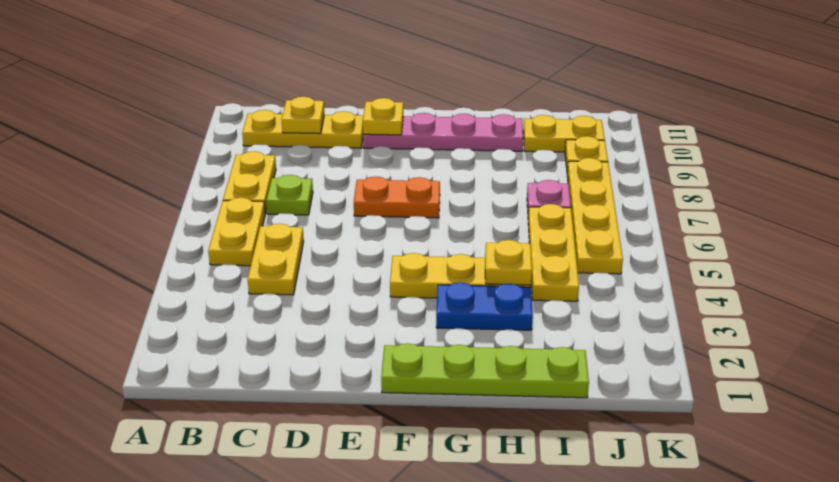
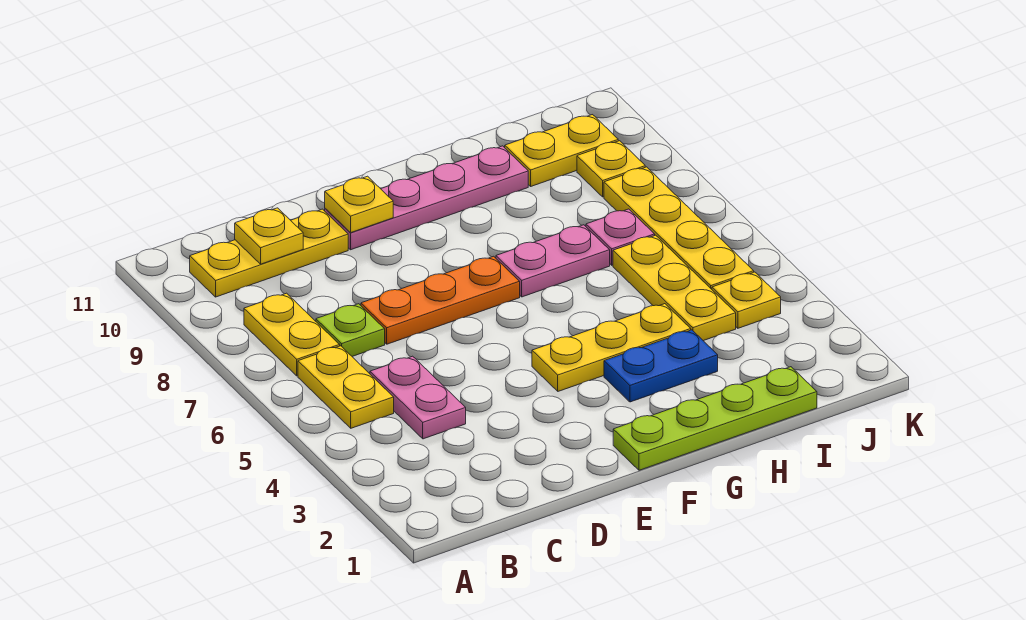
yellow plate C4:C5 level 1 -> pink plate C4:C5 level 1
orange plate E7:F7 level 1 -> orange plate D7:F7 level 1
none -> pink plate G7:H7 level 1
yellow plate H4 level 2 -> yellow plate J4 level 1

